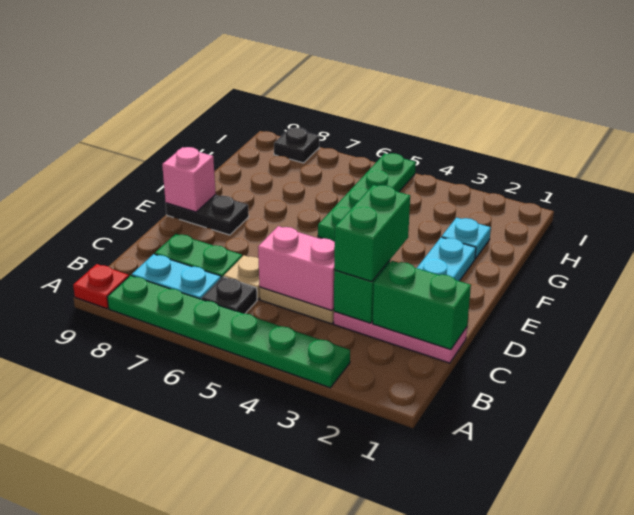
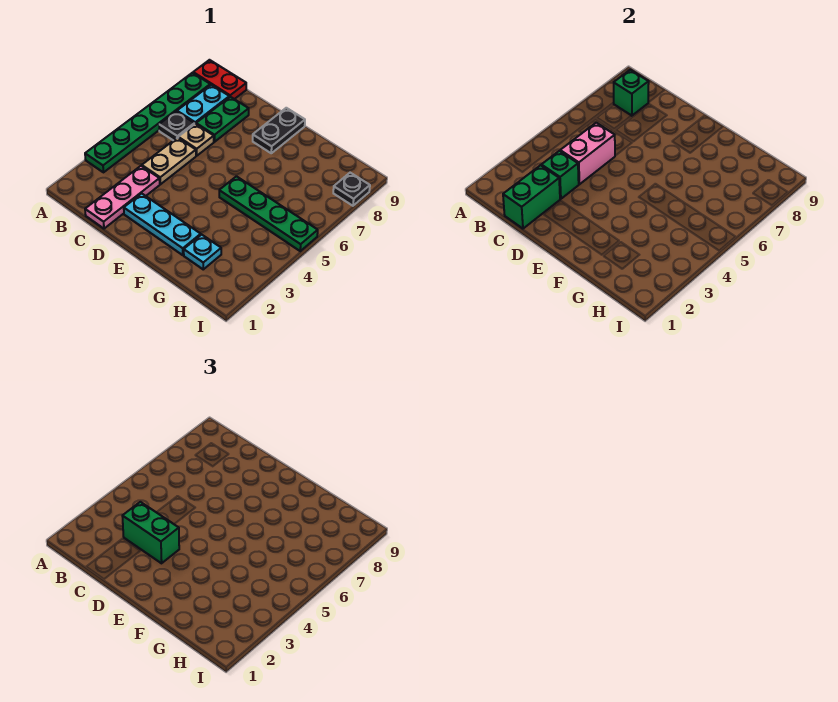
red plate A9 level 1 -> red plate A9:B9 level 1
none -> green brick B8 level 2
pink brick E9 level 2 -> none

